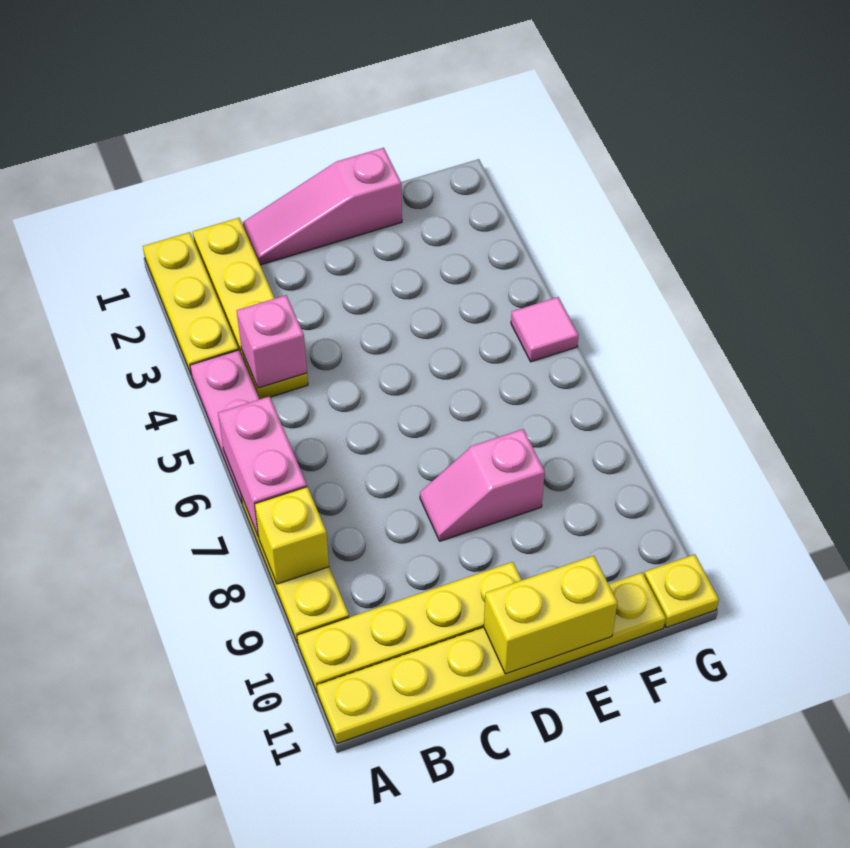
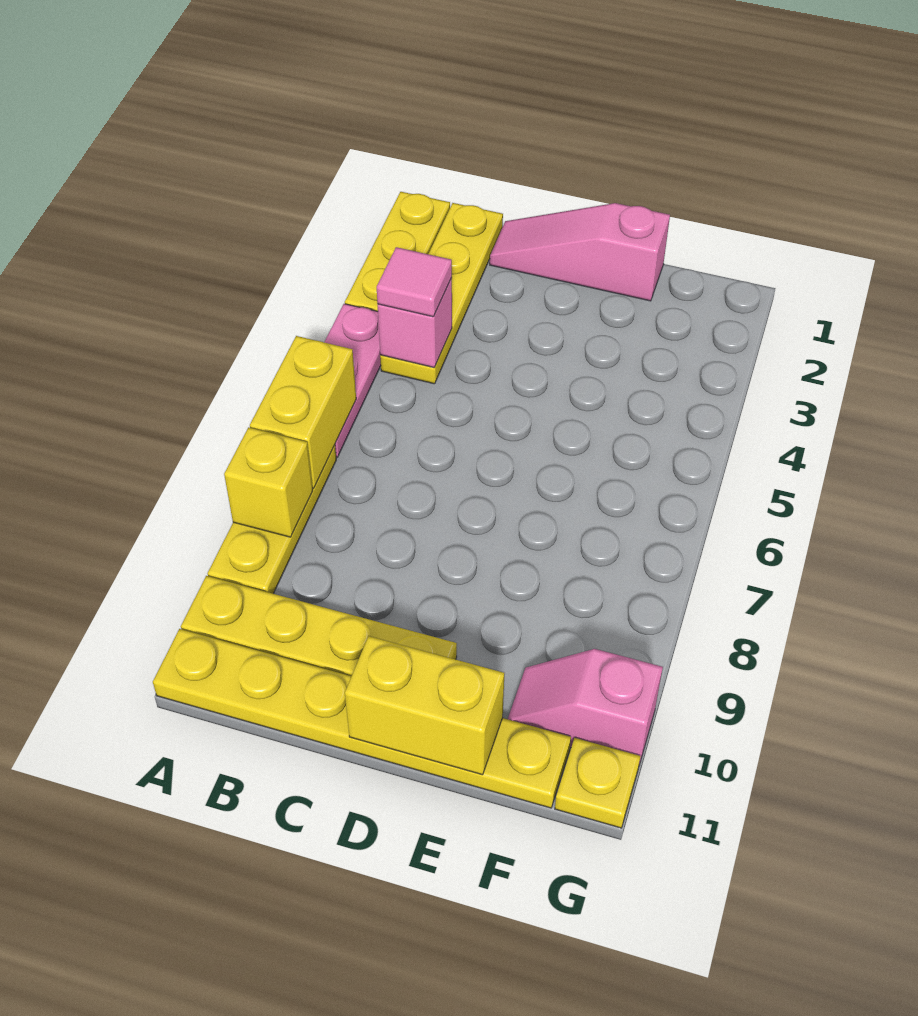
pink brick A6:A7 level 2 -> yellow brick A6:A7 level 2
pink slope D8:E8 level 1 top E -> pink slope F10:G10 level 1 top G
pink tile G5 level 1 -> pink tile B4 level 3

